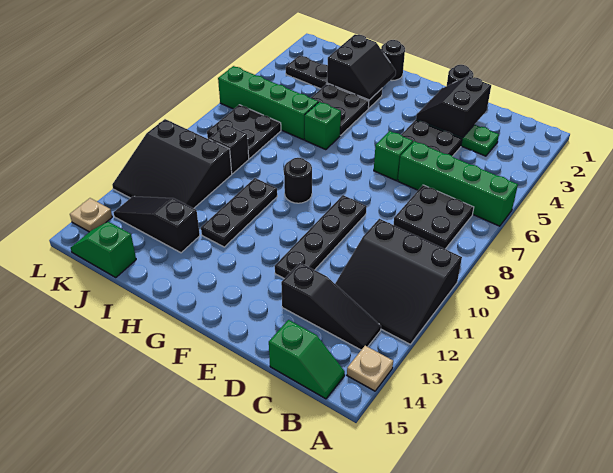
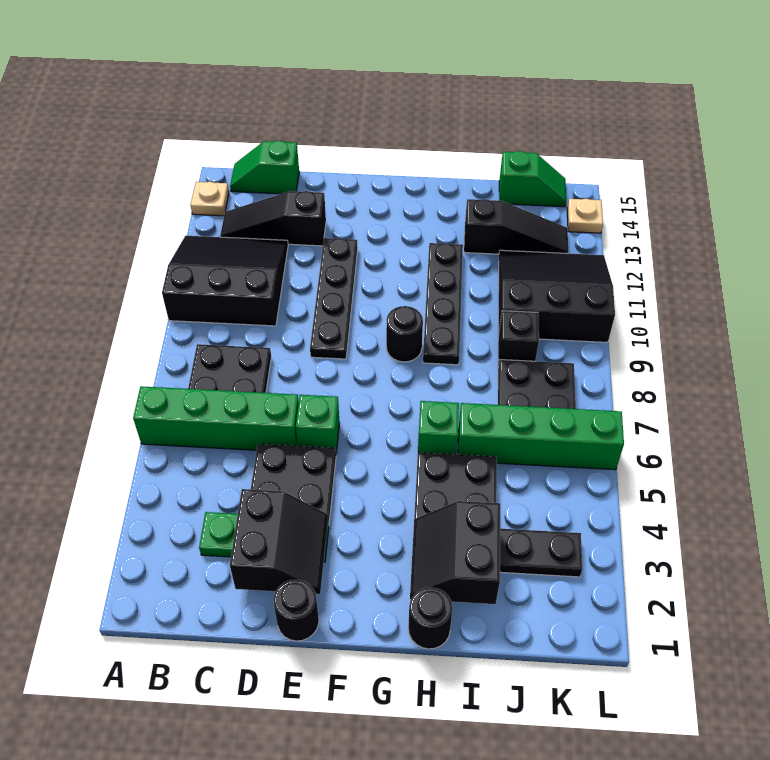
black plate H10:H12 level 1 -> black plate H9:H12 level 1

